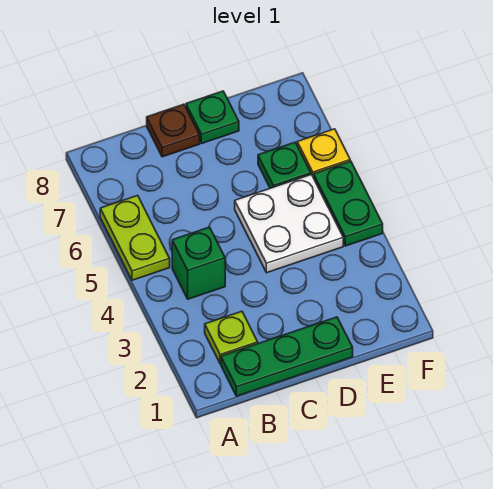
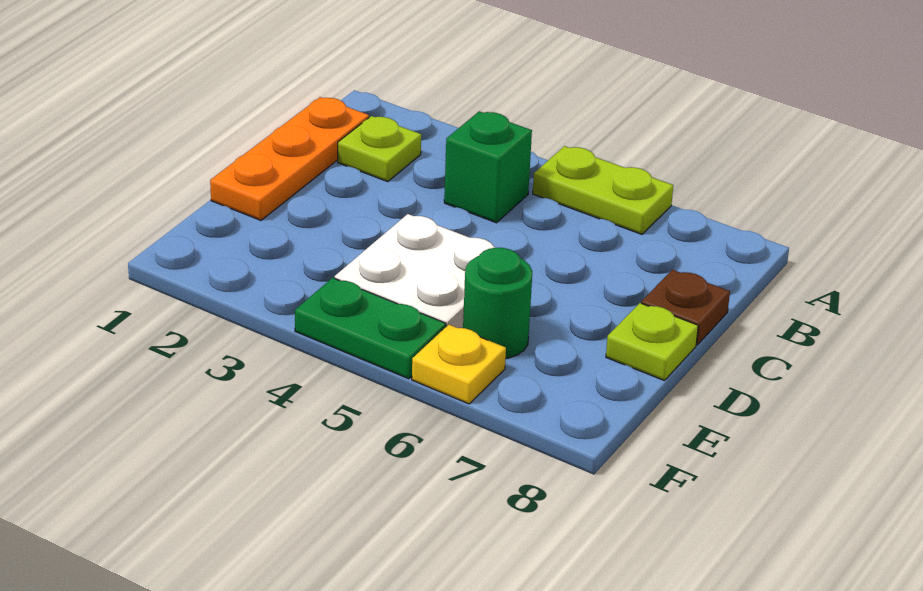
green plate B1:D1 level 1 -> orange plate B1:D1 level 1
green plate D8 level 1 -> lime plate D8 level 1
green plate E6 level 1 -> green round brick E6 level 1

